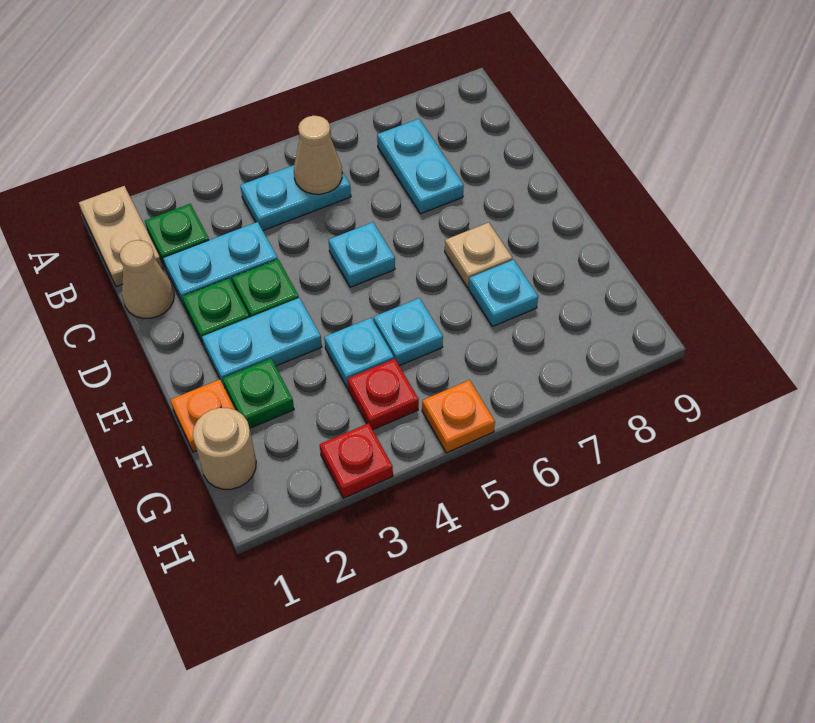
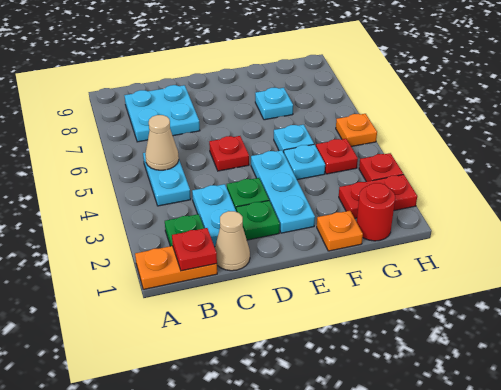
tan plate A1:B1 level 1 -> orange plate A1:B1 level 1
none -> red plate B1 level 2
cyan plate B7:C7 level 1 -> cyan plate B7:C8 level 1
cyan plate D5 level 1 -> red plate D5 level 1
cyan plate E2:E3 level 1 -> cyan plate E2:E4 level 1
tan plate E7 level 1 -> none
green plate F2 level 1 -> none
tan round brick G1 level 1 -> red round brick G1 level 1
none -> red plate G2:H2 level 1

